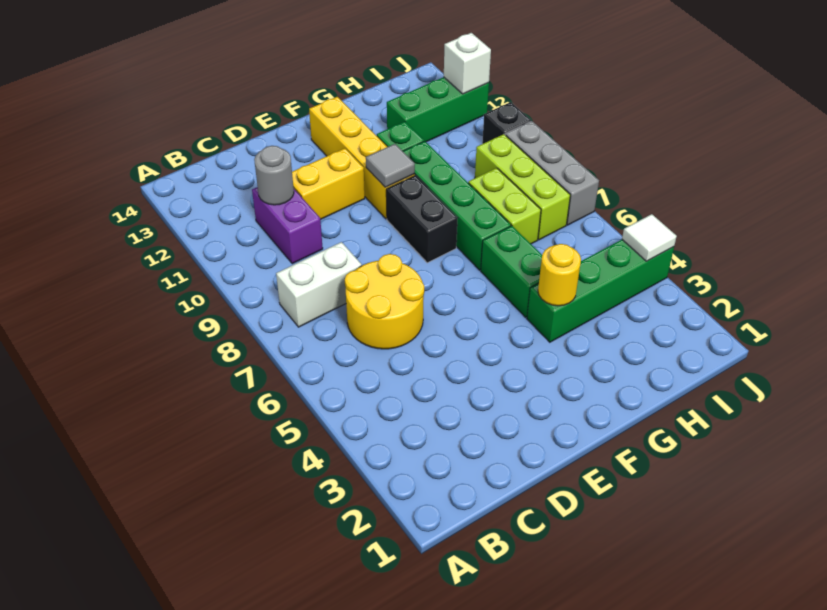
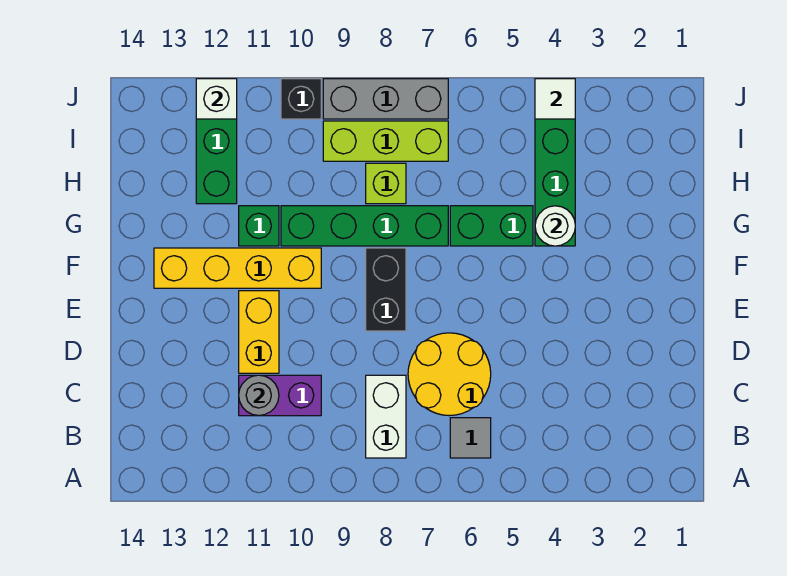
black brick F8:F9 level 1 -> black brick E8:F8 level 1
grey tile F10 level 2 -> grey tile B6 level 1
yellow round brick G4 level 2 -> white round brick G4 level 2
lime brick H7:H8 level 1 -> lime brick H8 level 1

